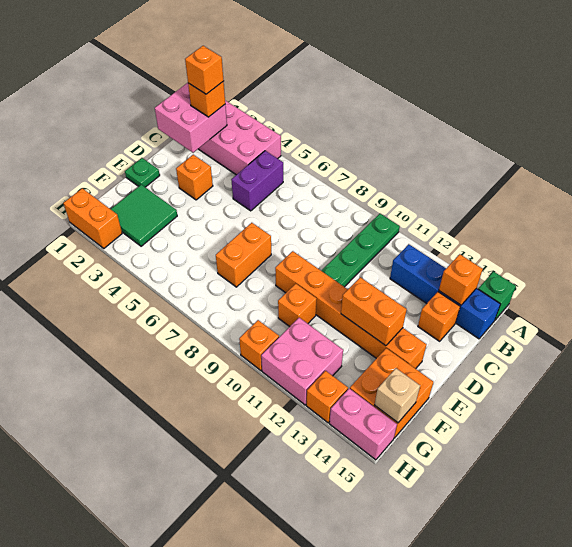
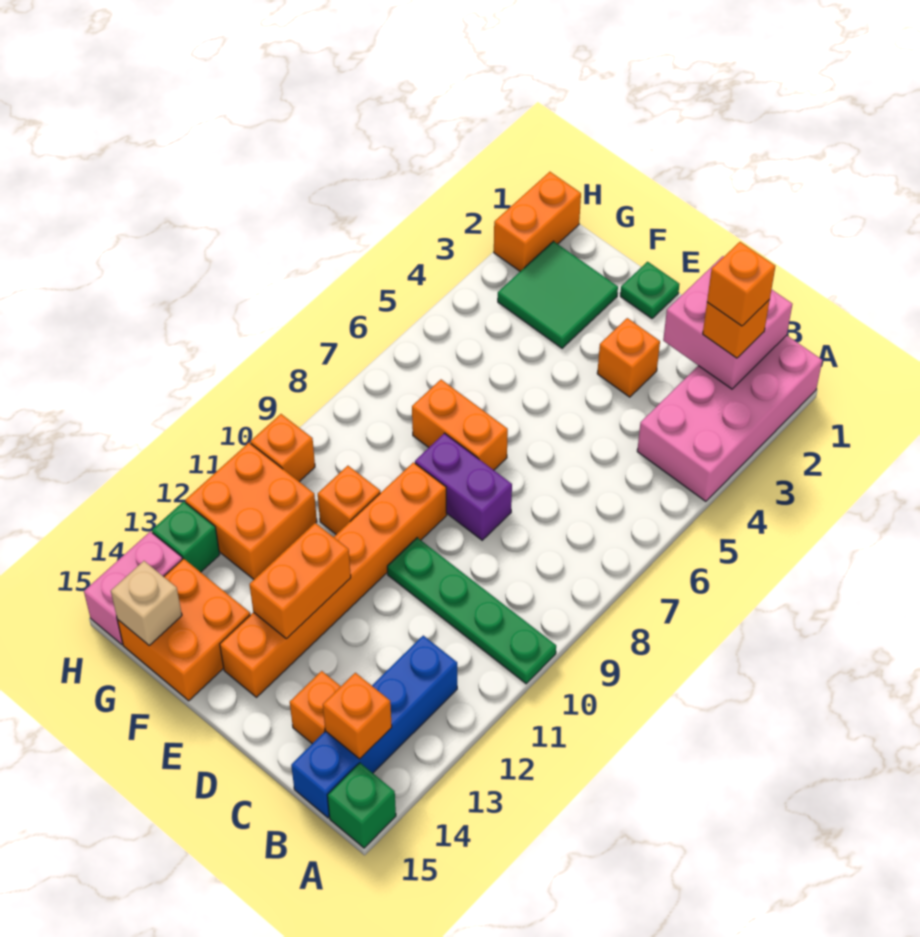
purple brick B5:C5 level 1 -> purple brick D8:E8 level 1
pink brick G11:H12 level 1 -> orange brick G11:H12 level 1
orange brick H13 level 1 -> green brick H13 level 1

